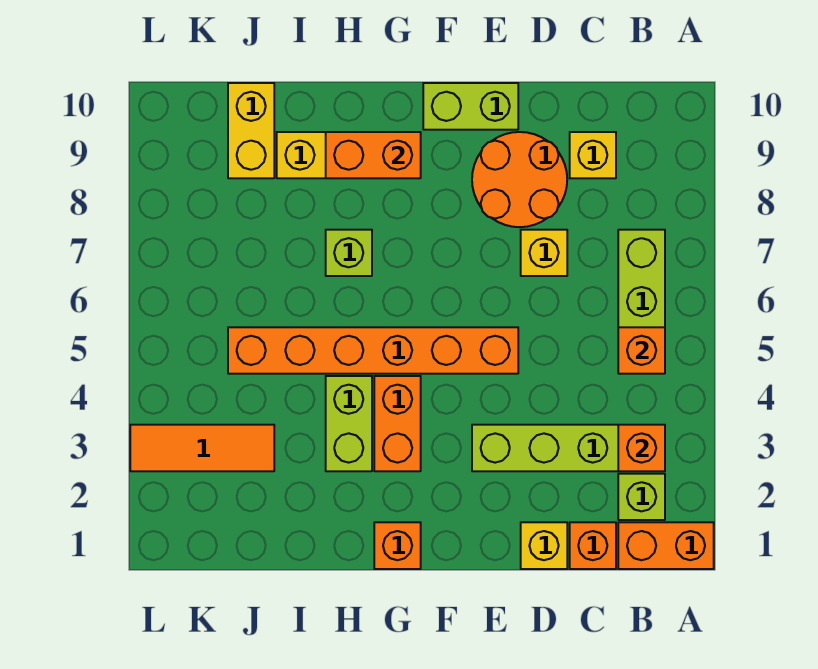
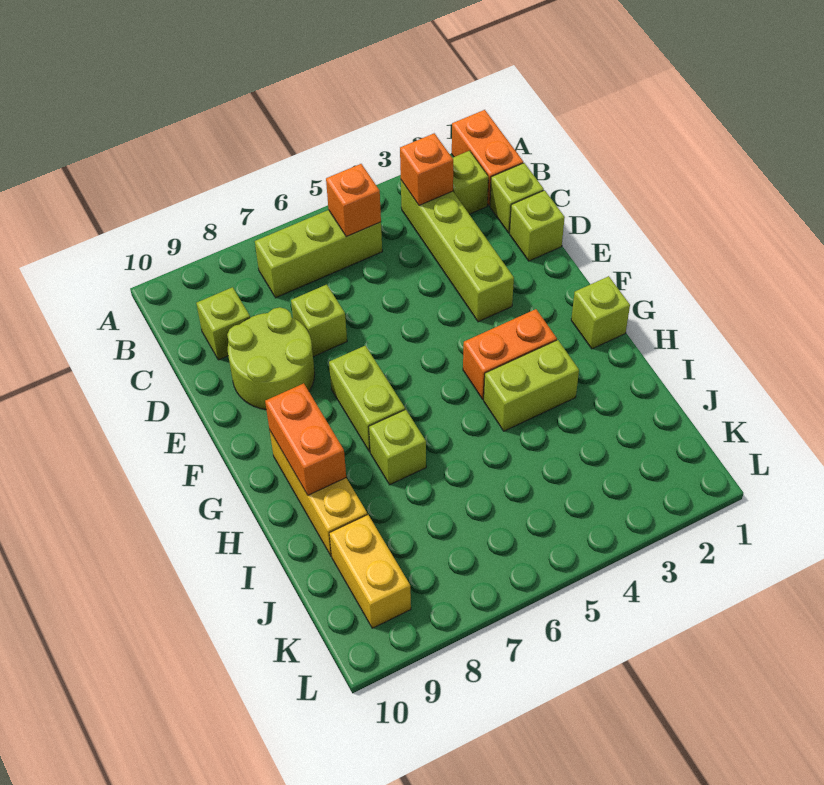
orange brick C1 level 1 -> lime brick C1 level 1
yellow brick C9 level 1 -> lime brick C9 level 1
yellow brick D1 level 1 -> lime brick D1 level 1
yellow brick D7 level 1 -> lime brick D7 level 1
orange round brick D8:E9 level 1 -> lime round brick D8:E9 level 1
orange brick E5:J5 level 1 -> none
lime brick E10:F10 level 1 -> lime brick F7:G7 level 1
orange brick G1 level 1 -> lime brick G1 level 1
orange tile J3:L3 level 1 -> none
yellow brick J9:J10 level 1 -> yellow brick J9:K9 level 1

